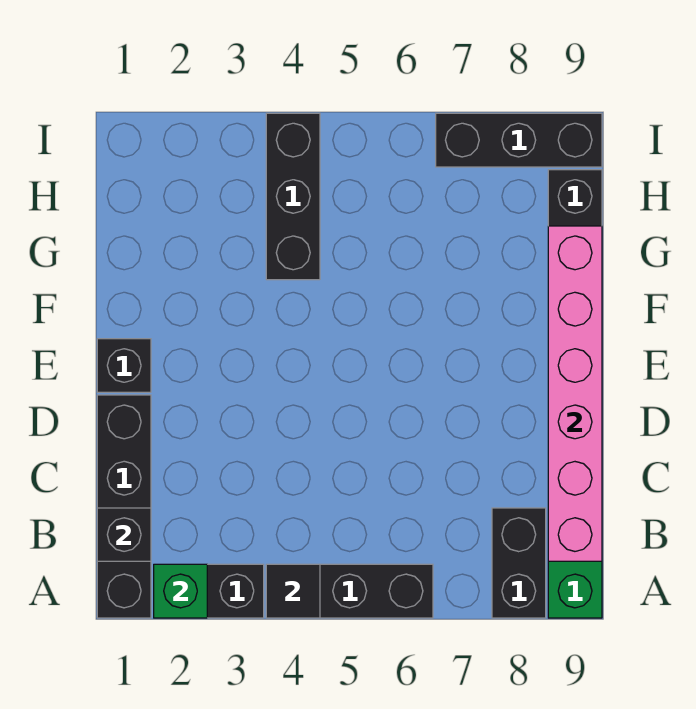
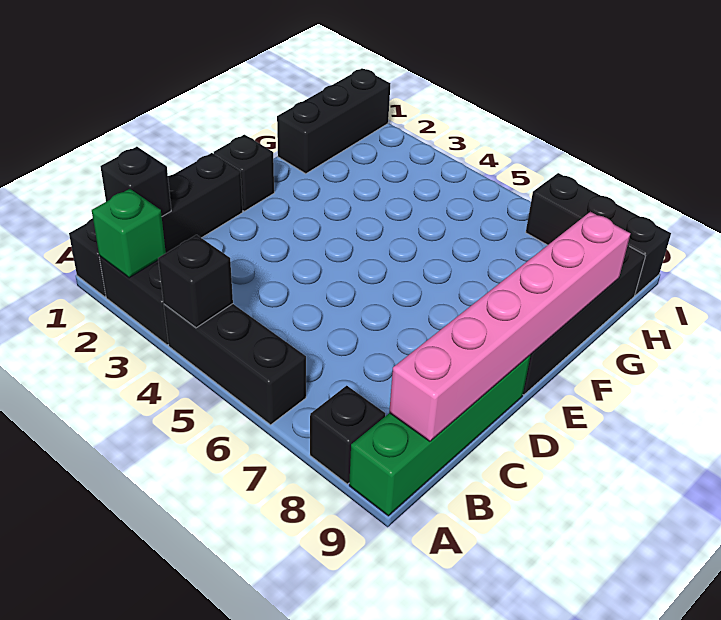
black tile A4 level 2 -> black brick A4 level 2
black brick A8:B8 level 1 -> black brick A8 level 1
black brick G4:I4 level 1 -> black brick G1:I1 level 1

